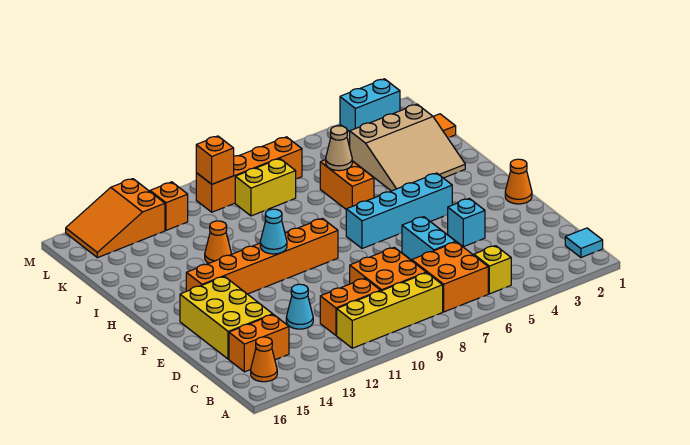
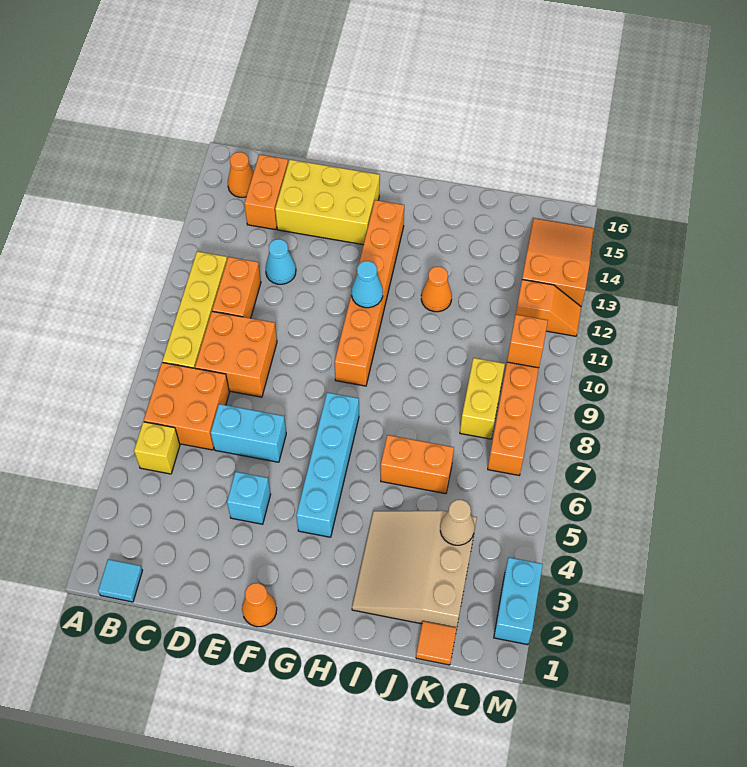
tan cone J6 level 2 -> tan cone K4 level 2

